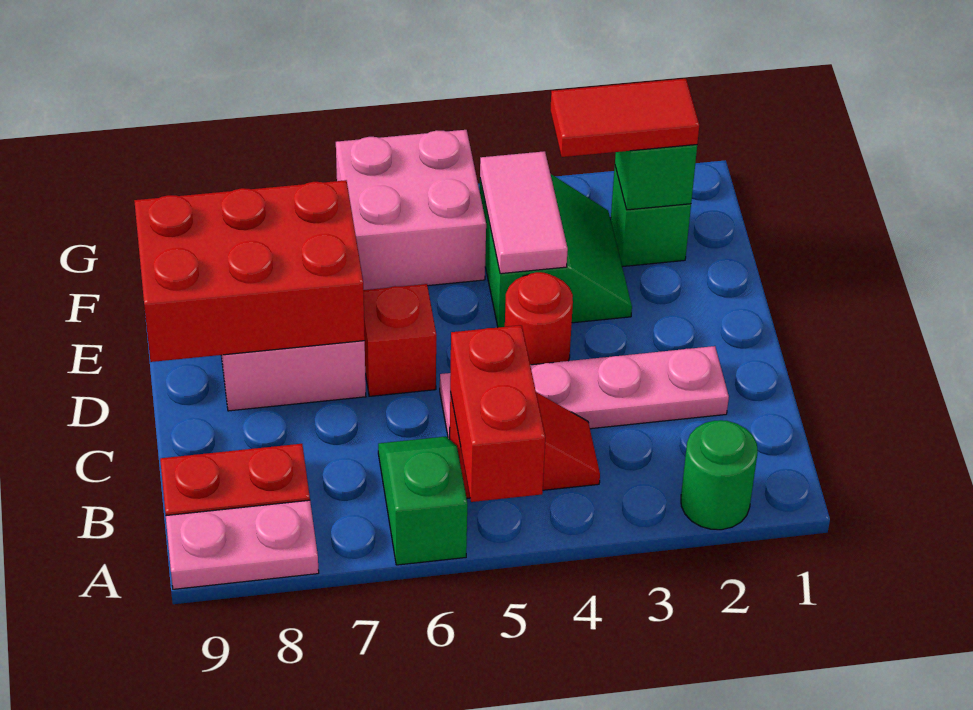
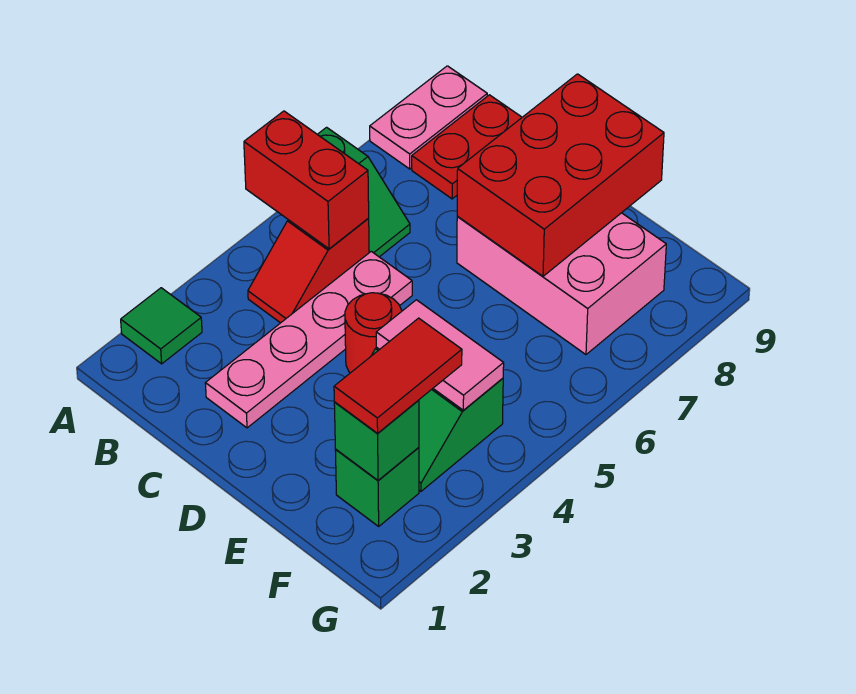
green round brick A2 level 1 -> green tile A2 level 1
red brick D6 level 1 -> none
pink brick F5:G6 level 1 -> none

